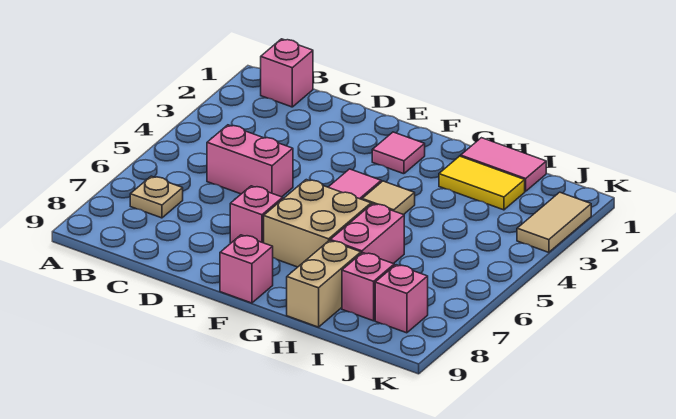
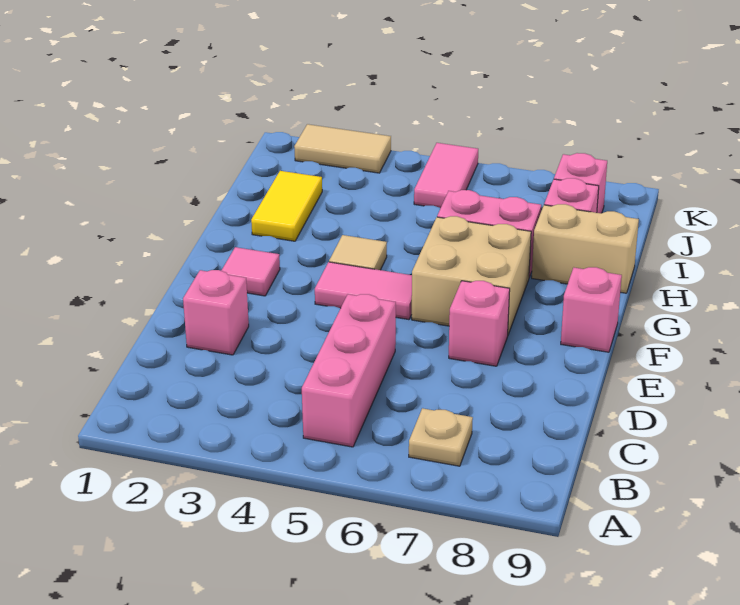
pink brick B1 level 1 -> pink brick D2 level 1
pink brick C5:D5 level 1 -> pink brick B5:D5 level 1
pink tile H1:I1 level 1 -> pink tile J5:K5 level 1

